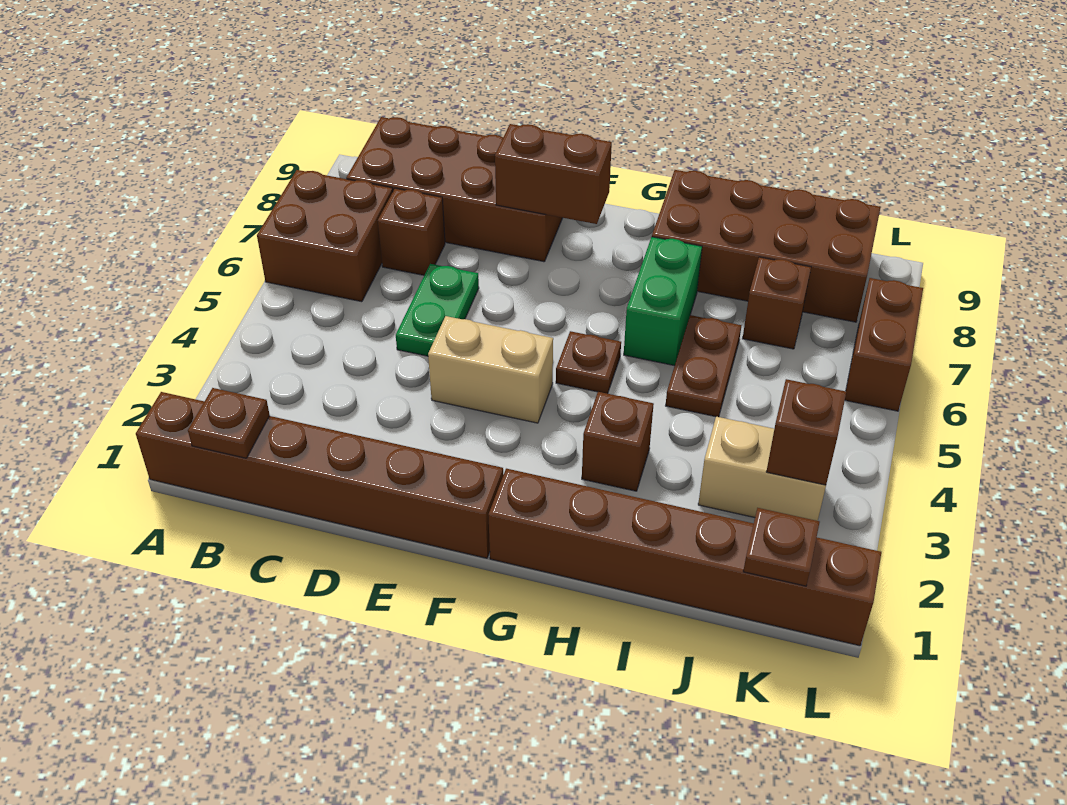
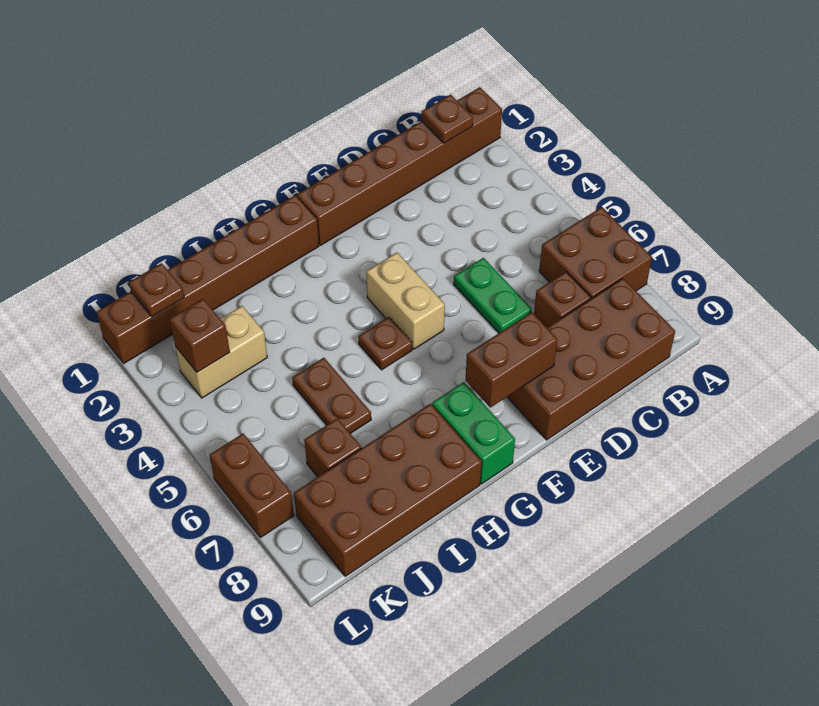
tan brick E4:F4 level 1 -> tan brick F4:F5 level 1
brown brick H3 level 1 -> none
green brick H6:H7 level 1 -> green brick G8:G9 level 1

